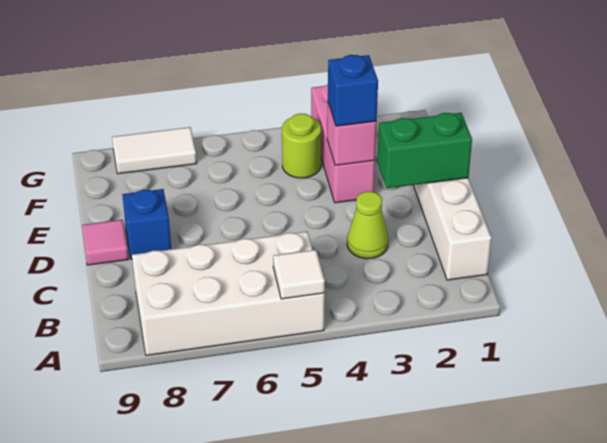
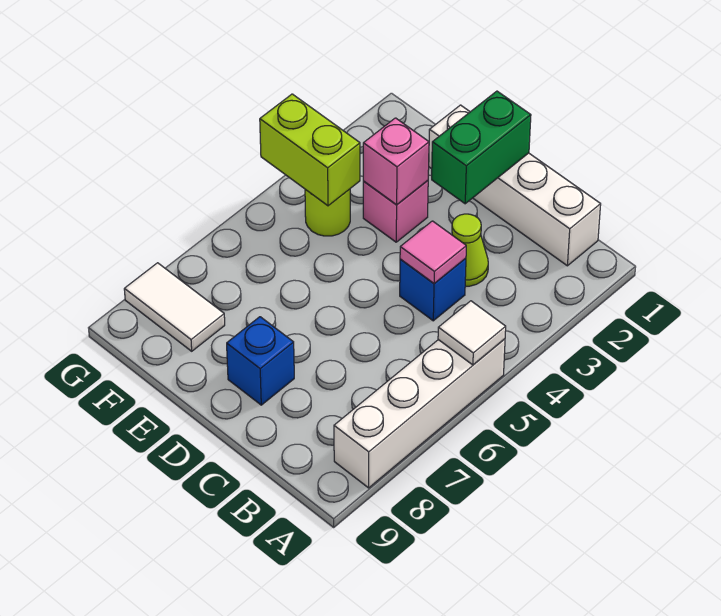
white brick A5:B8 level 1 -> white brick A5:A8 level 1
pink tile D9 level 1 -> pink tile C4 level 2
pink brick E3:G3 level 1 -> pink brick E3 level 1
blue brick E3 level 3 -> blue brick C4 level 1
none -> lime brick F4:G4 level 2
white tile G7:G8 level 1 -> white tile F8:G8 level 1

